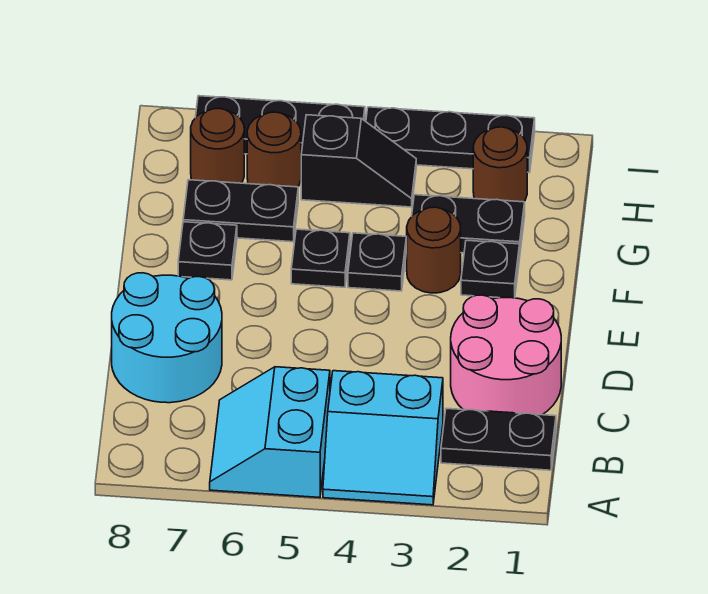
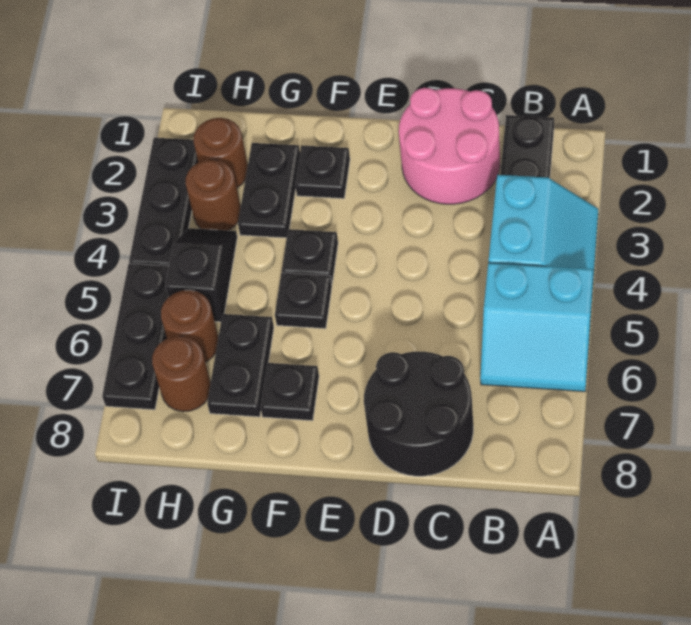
cyan round brick C7:D8 level 1 -> black round brick C7:D8 level 1
brown round brick F3 level 1 -> brown round brick H3 level 1

